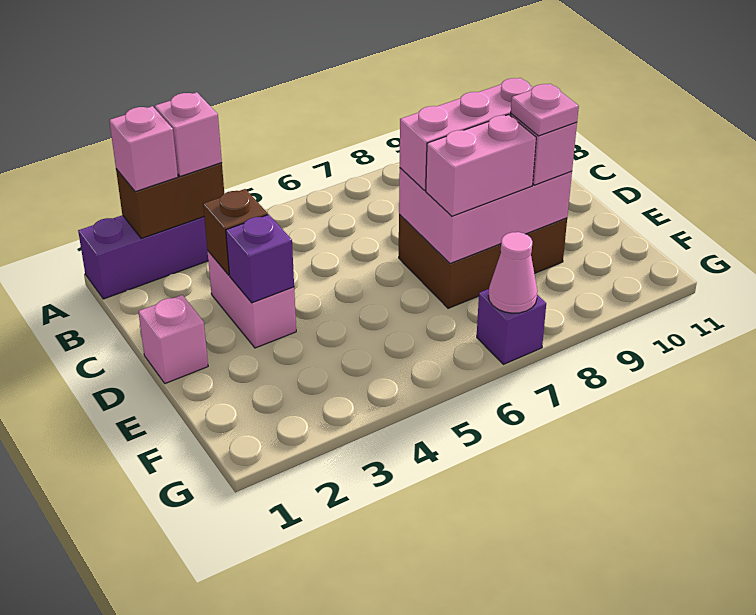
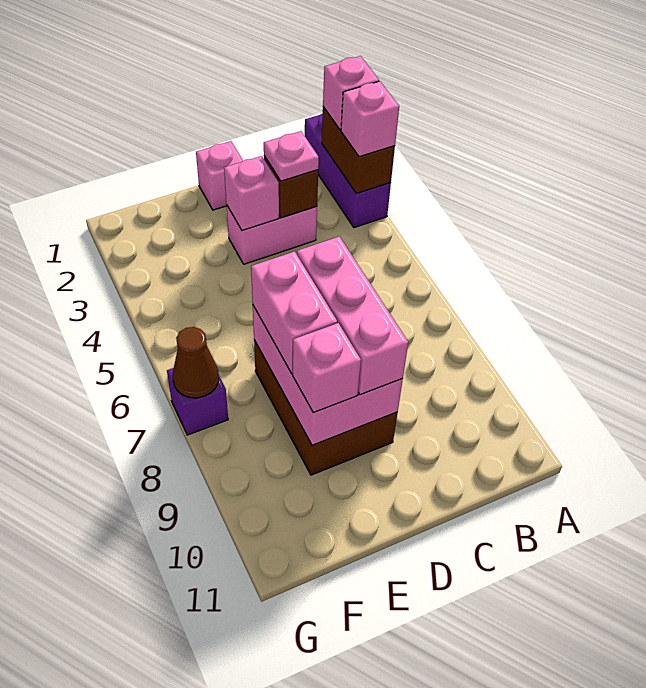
purple brick D3 level 2 -> pink brick D3 level 2
pink plate E9 level 4 -> pink plate C3 level 3
pink cone G7 level 2 -> brown cone G7 level 2

